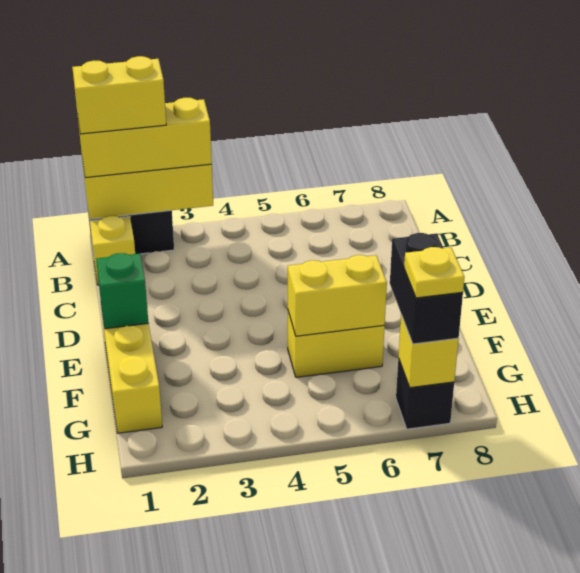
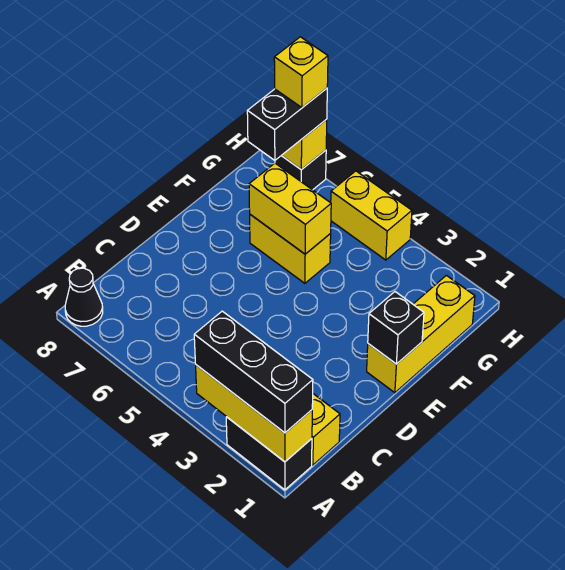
yellow brick A1:A3 level 3 -> black brick A1:A3 level 3
yellow brick A1:A2 level 4 -> yellow brick H4:H5 level 1
none -> black cone A8 level 1
green brick E1 level 2 -> black brick E1 level 2
yellow plate H7 level 4 -> yellow brick H7 level 4

